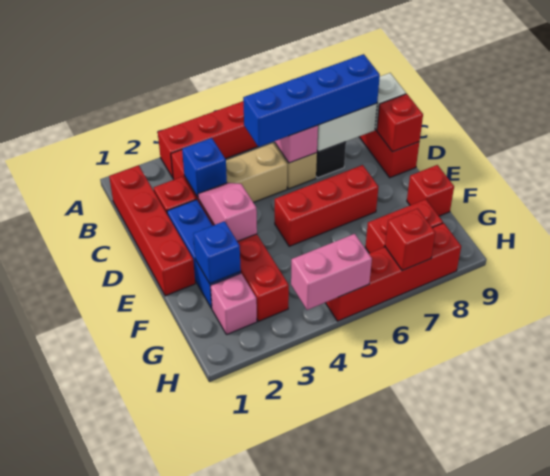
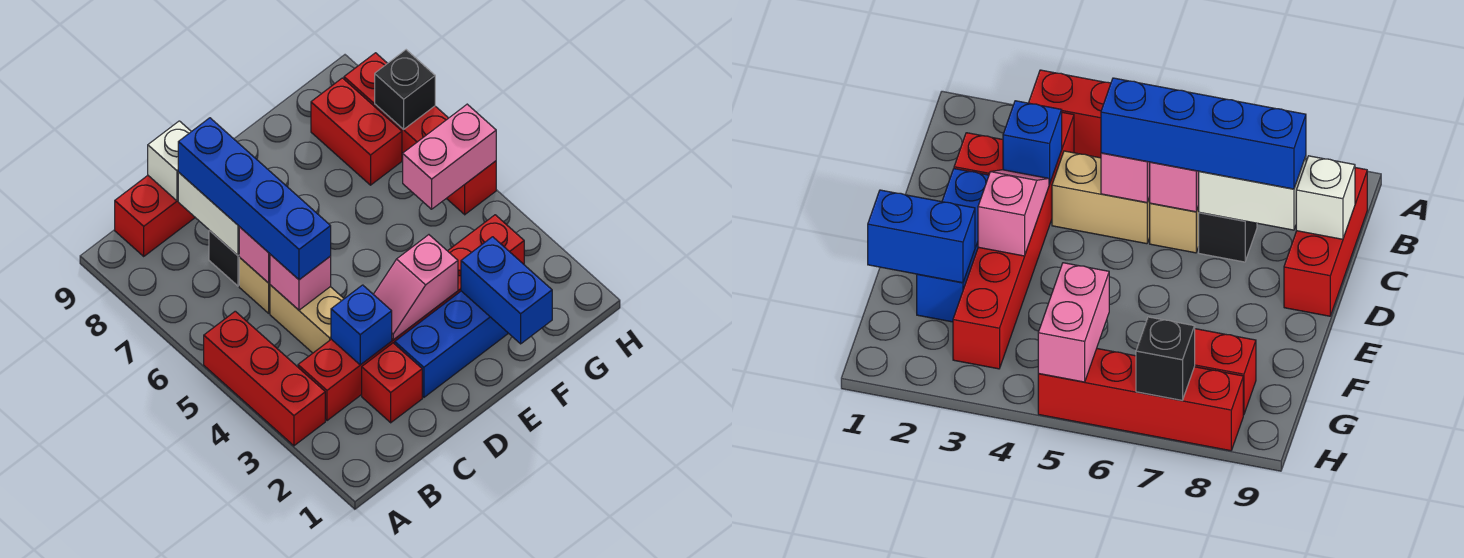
red brick B1:E1 level 1 -> none
red brick D9 level 2 -> none
red brick E5:E7 level 1 -> none
blue brick F2 level 2 -> blue brick F1:F2 level 2
red brick F9 level 1 -> none
pink brick G2 level 1 -> pink brick C5 level 2
pink brick H4:H5 level 2 -> pink brick G5:H5 level 2
red brick H7 level 2 -> black brick H7 level 2

